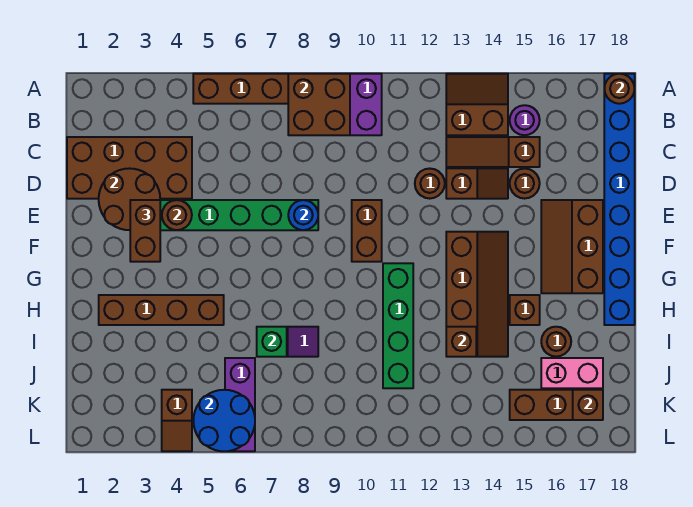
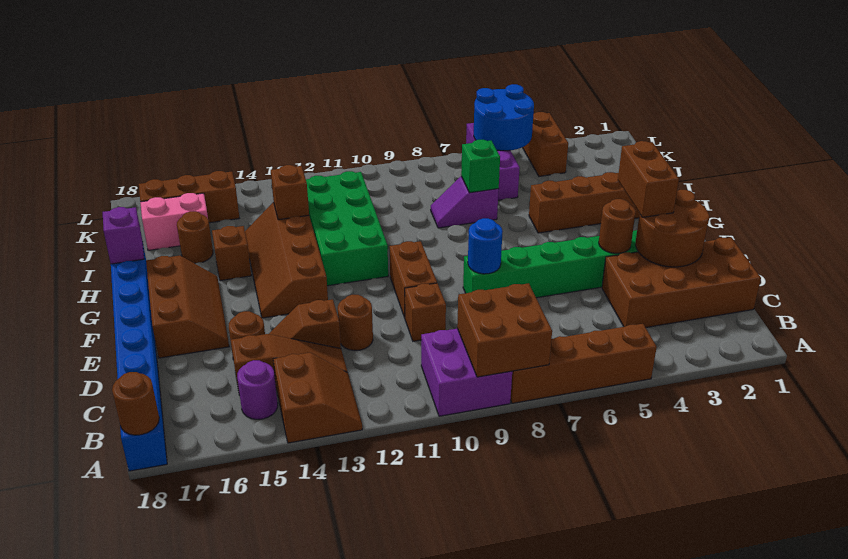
brown slope A13:B14 level 1 top B -> brown slope A13:B14 level 1 top 14
green brick G11:J11 level 1 -> green brick G11:J12 level 1
none -> purple brick H18 level 2
brown slope K4:L4 level 1 top K -> brown brick K4:L4 level 1
brown brick K17 level 2 -> brown brick D10 level 1

